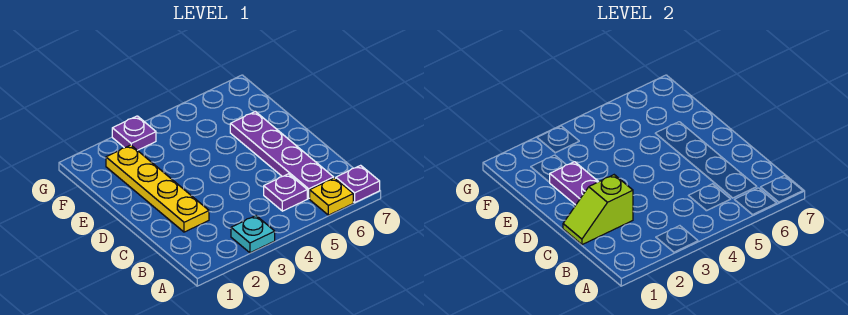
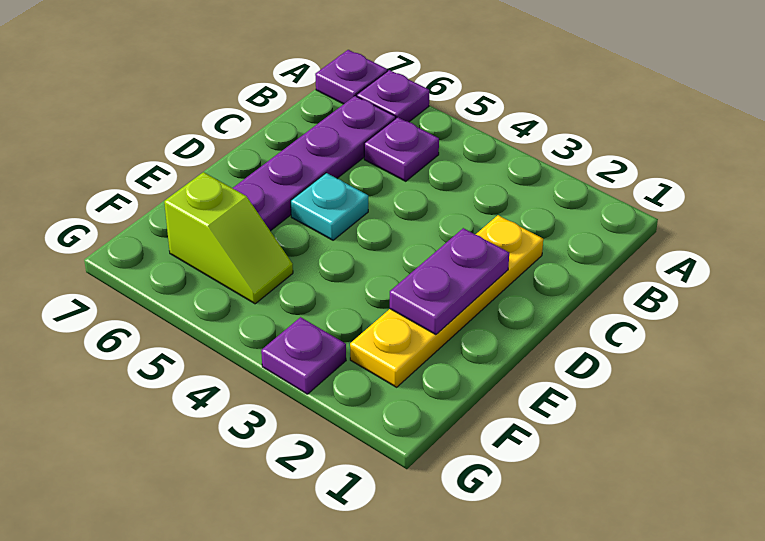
cyan plate A3 level 1 -> cyan plate D5 level 1
yellow plate A6 level 1 -> purple plate A6 level 1
lime slope C1:C2 level 2 top 2 -> lime slope F5:F6 level 1 top 6

